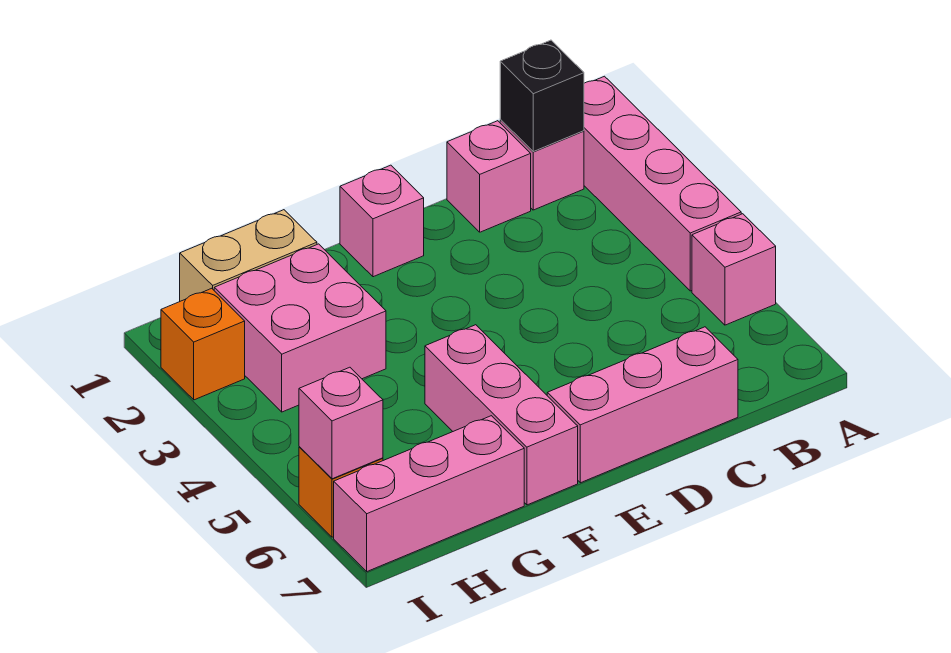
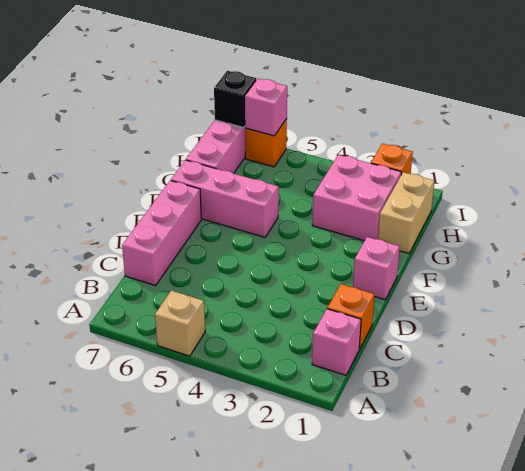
pink brick A1:A4 level 1 -> none
pink brick A5 level 1 -> tan brick A5 level 1
black brick B1 level 2 -> black brick I7 level 2
pink brick C1 level 1 -> orange brick C1 level 1

